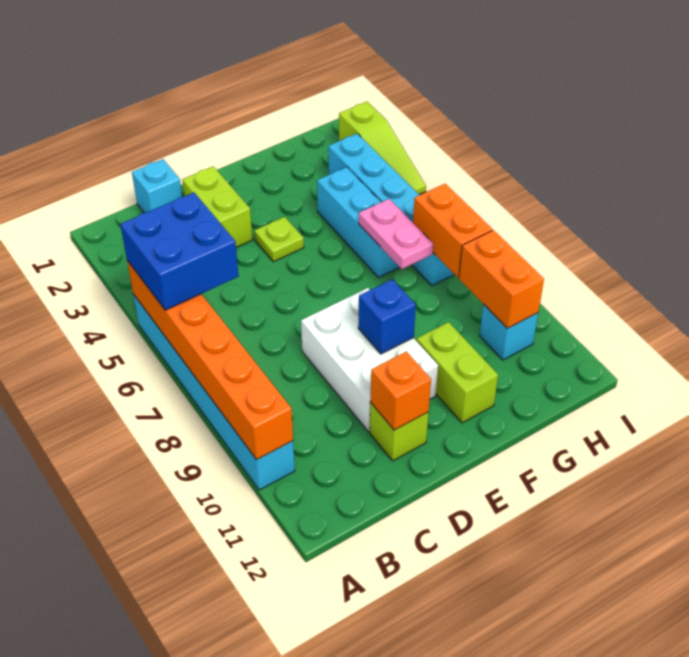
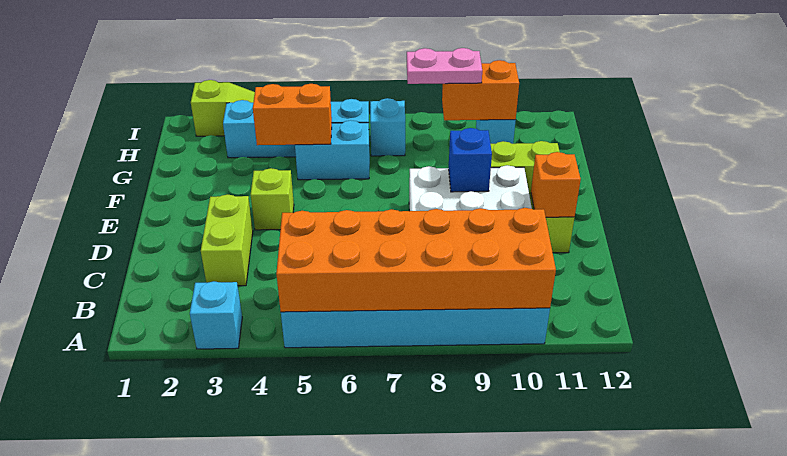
orange brick A5:A10 level 2 -> orange brick A5:B10 level 2
blue brick A5:B6 level 3 -> none
cyan brick C1 level 1 -> cyan brick A3 level 1
lime brick D2:D3 level 1 -> lime brick C3:D3 level 1
lime plate E4 level 1 -> lime brick E4 level 1
cyan brick G4:G6 level 1 -> cyan brick G5:G6 level 1
pink plate G6:G7 level 2 -> pink plate H8:H9 level 3
orange brick H7:H8 level 2 -> orange brick G4:G5 level 2

